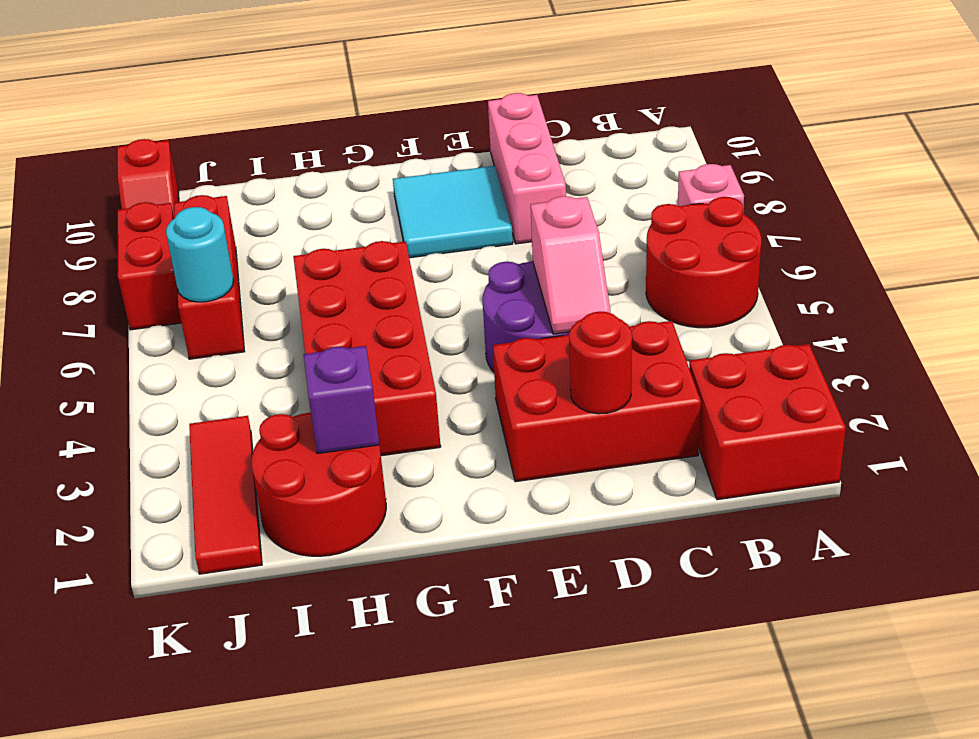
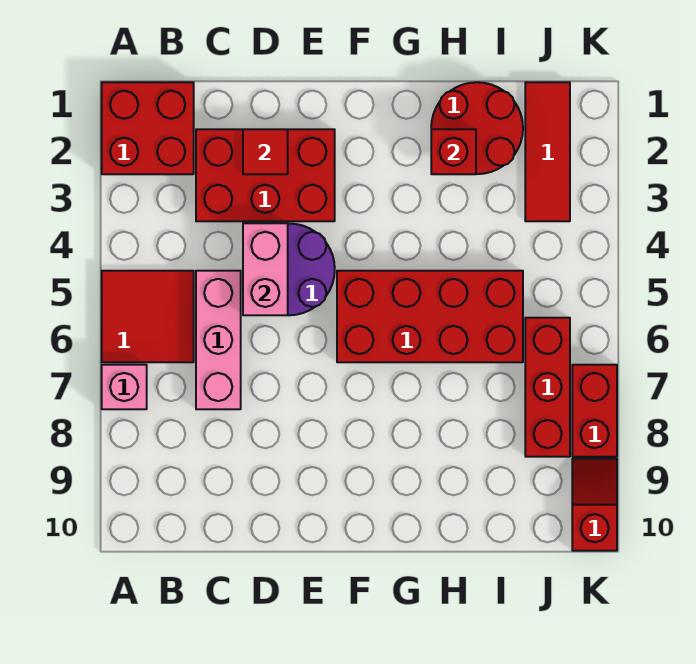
red round brick A5:B6 level 1 -> red tile A5:B6 level 1
red round brick D2 level 2 -> red tile D2 level 2
pink slope D4:D5 level 2 top 5 -> pink brick D4:D5 level 2
pink brick D8:D10 level 1 -> pink brick C5:C7 level 1
cyan tile E8:F9 level 1 -> none
red brick G3:H6 level 1 -> red brick F5:I6 level 1
purple brick H2 level 2 -> red brick H2 level 2
cyan round brick J6 level 2 -> none

